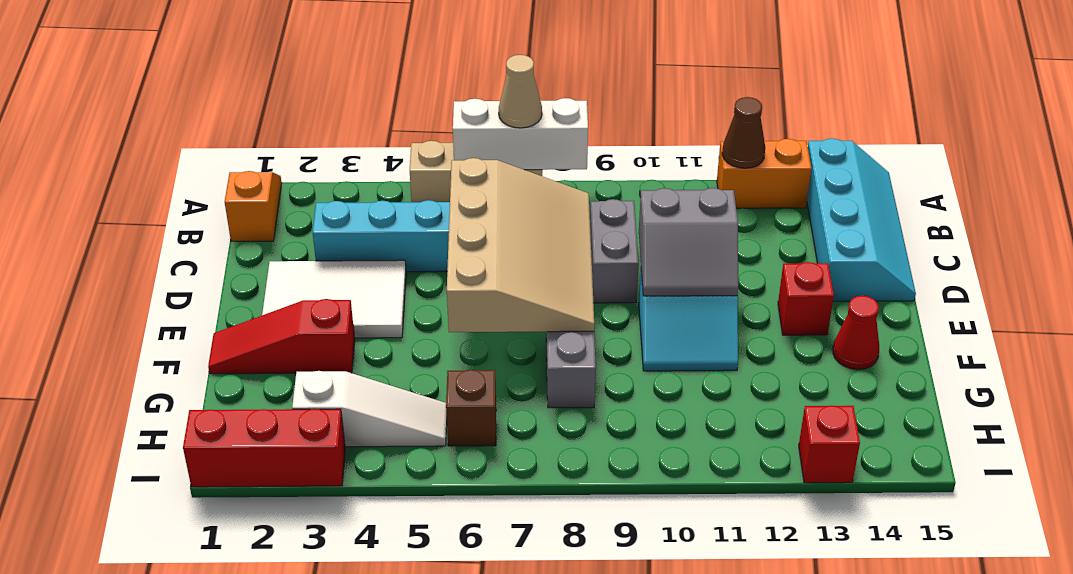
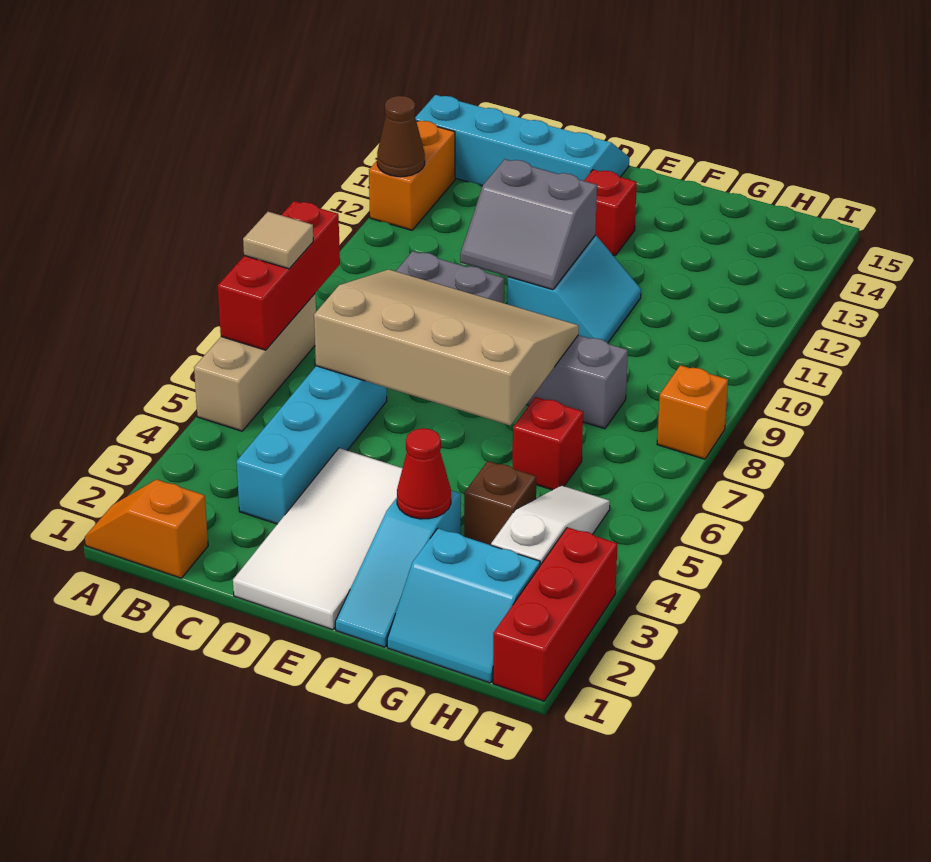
white brick A6:A8 level 2 -> red brick A6:A8 level 2
tan cone A7 level 3 -> tan tile A7 level 3
white tile D2:E4 level 1 -> white tile D1:E4 level 1
grey slope D10:E11 level 2 top D -> grey slope D10:E11 level 2 top 11
red slope F1:F3 level 1 top 3 -> cyan slope F1:F3 level 1 top 3
red cone F14 level 1 -> red cone F3 level 2
none -> cyan slope G1:H2 level 1 top 2
brown brick H6 level 1 -> brown brick G4 level 1
none -> orange brick I8 level 1
red brick I13 level 1 -> red brick G6 level 1

